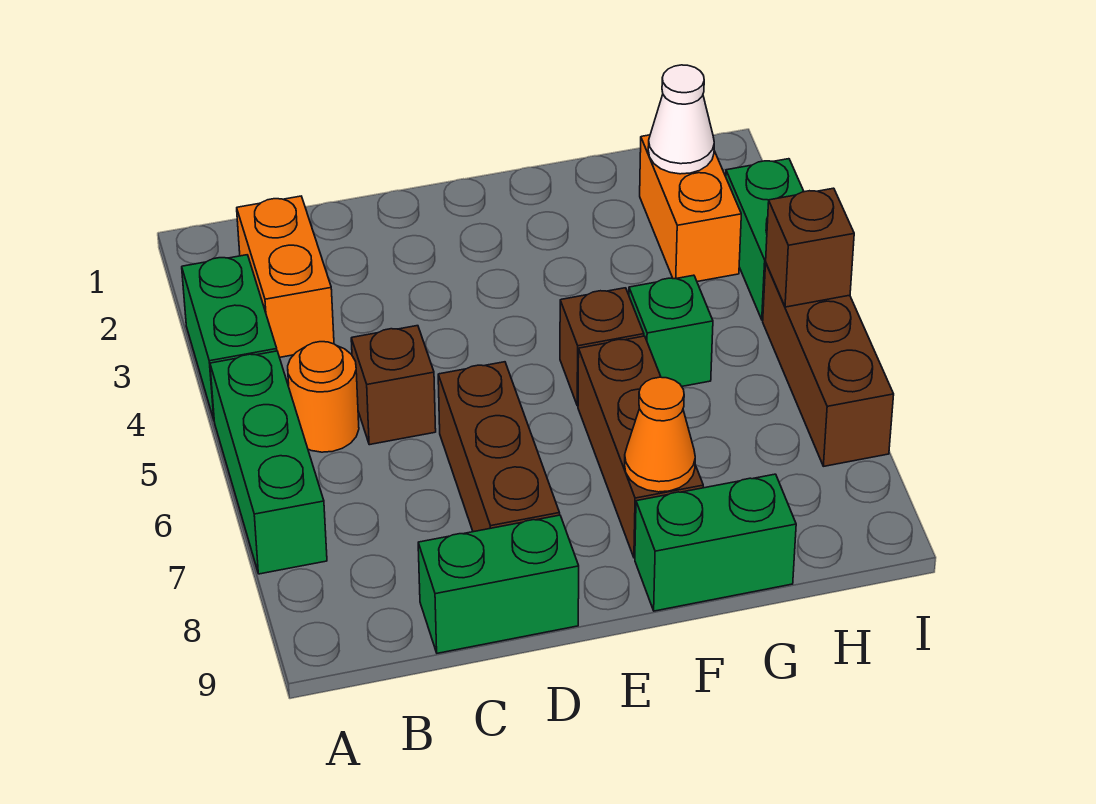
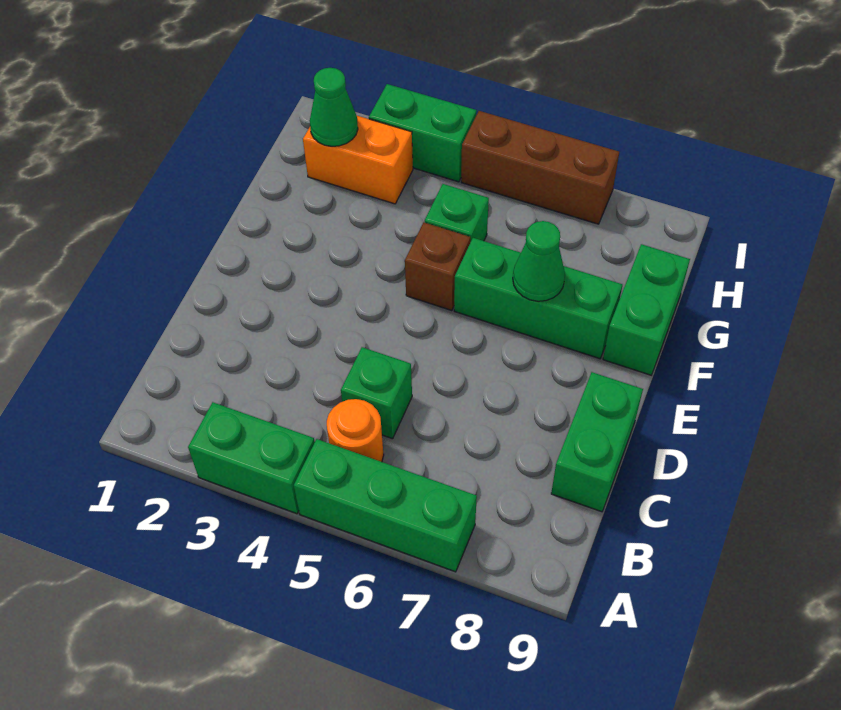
orange brick B2:B3 level 1 -> none
brown brick C5 level 1 -> green brick C5 level 1
brown brick D6:D8 level 1 -> none
brown brick F6:F8 level 1 -> green brick F6:F8 level 1
none -> green cone F7 level 2
orange cone F8 level 2 -> none
white cone H2 level 2 -> green cone H2 level 2
brown brick I5 level 2 -> none

